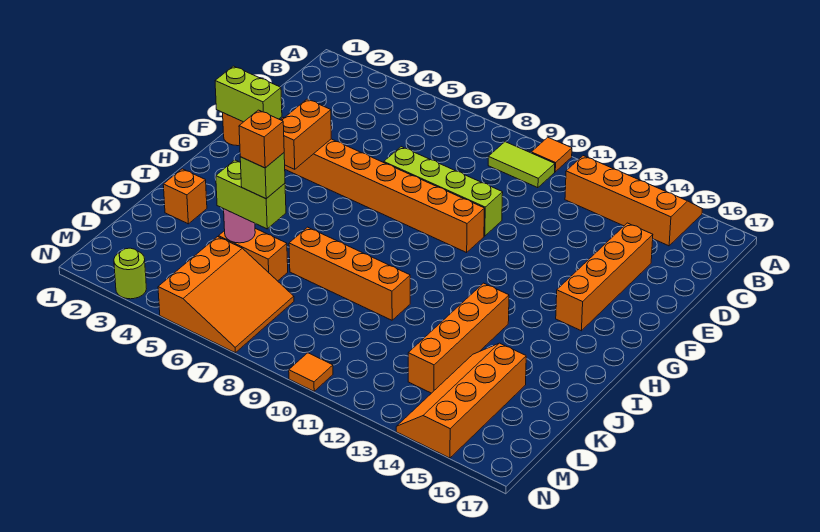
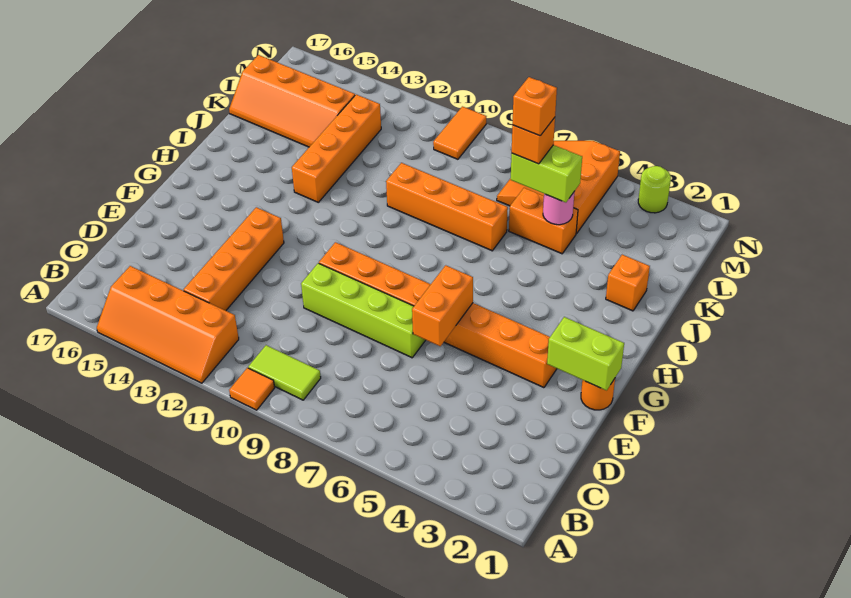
orange brick D15:G15 level 1 -> orange brick C13:F13 level 1
orange brick F4:G4 level 2 -> orange brick E6:F6 level 2
lime brick K6 level 4 -> orange brick K6 level 4
orange slope K14:N15 level 1 top 15 -> orange slope K14:L17 level 1 top L
orange tile N10 level 1 -> orange tile M10:N10 level 1

